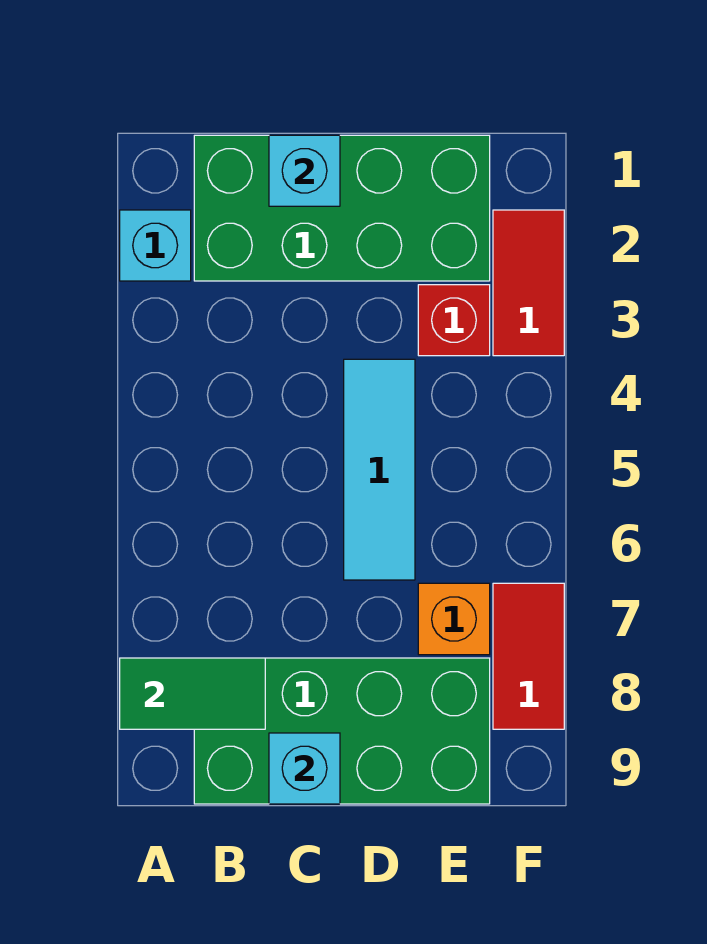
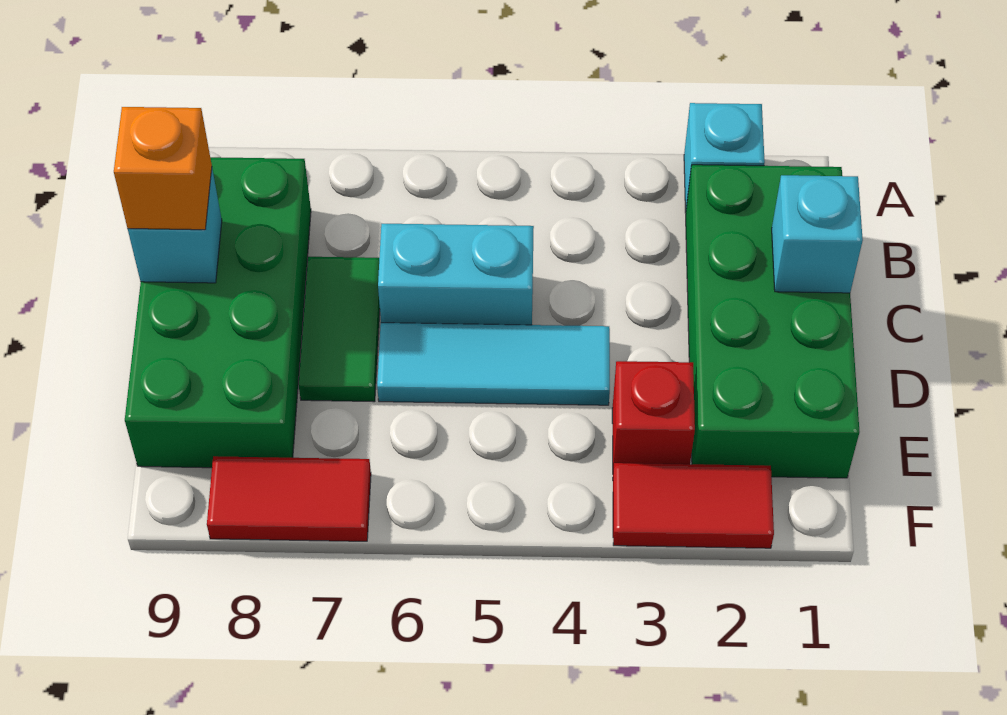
green tile A8:B8 level 2 -> green tile C7:D7 level 1
none -> cyan brick C5:C6 level 1
orange brick E7 level 1 -> orange brick C9 level 3

